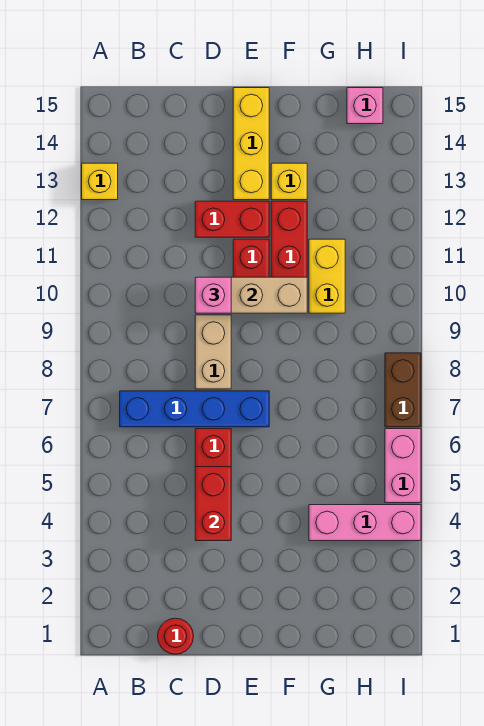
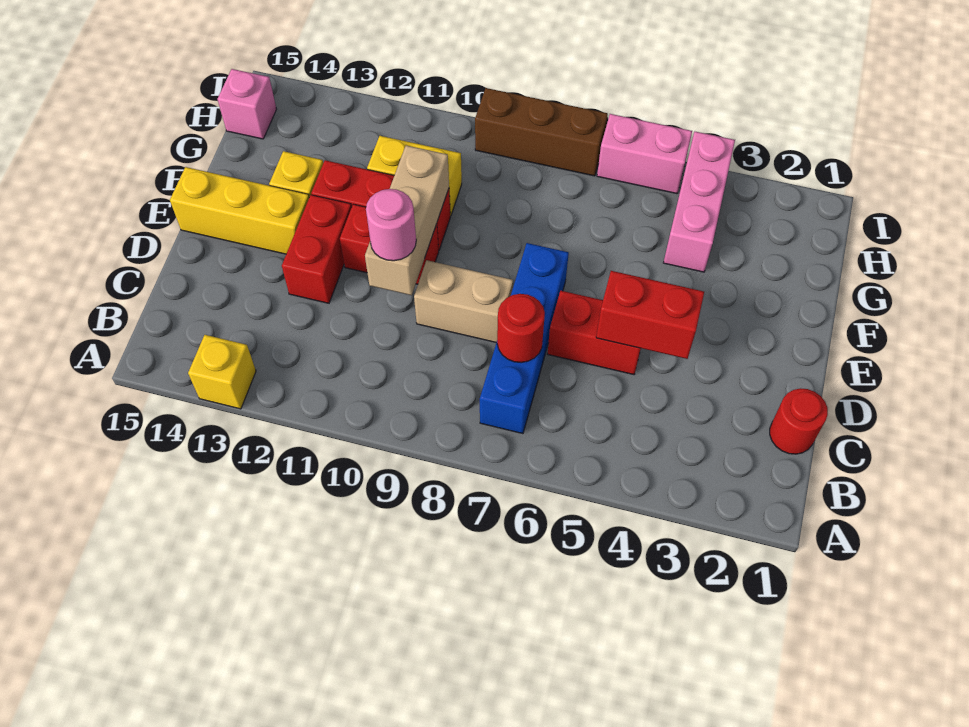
none -> red round brick C7 level 2
pink brick D10 level 3 -> pink round brick D10 level 3
brown brick I7:I8 level 1 -> brown brick I7:I9 level 1

